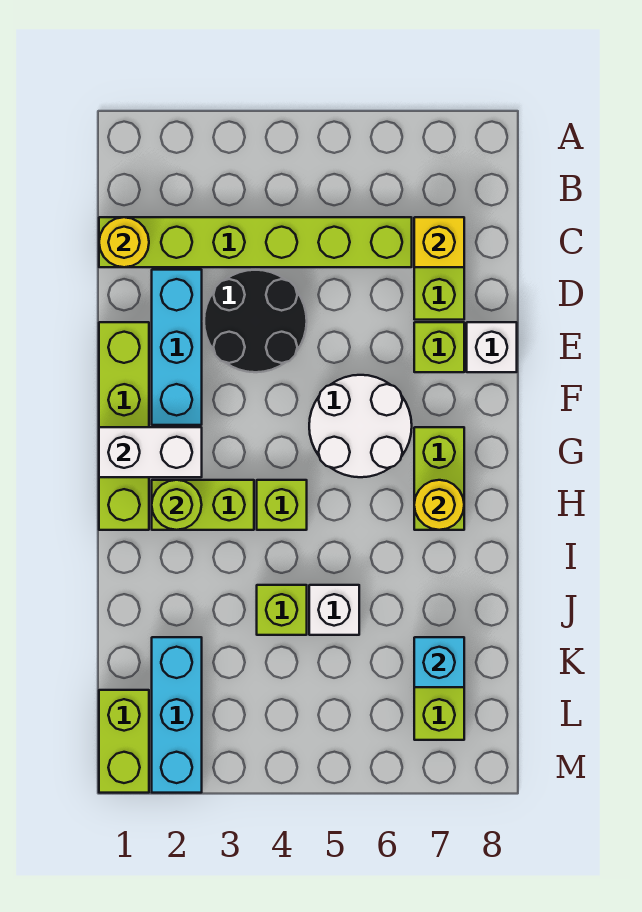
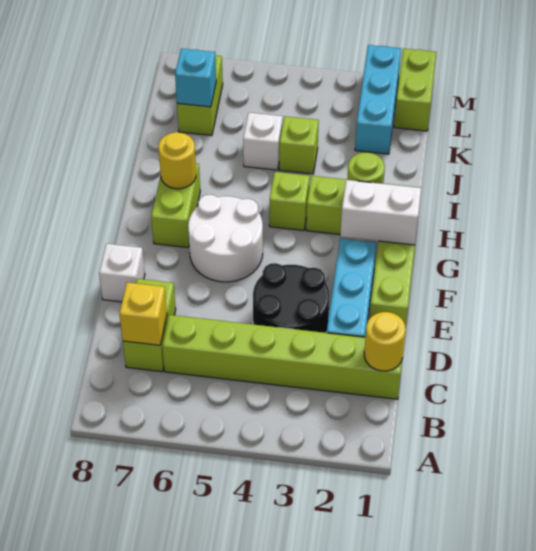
lime brick E7 level 1 -> none

